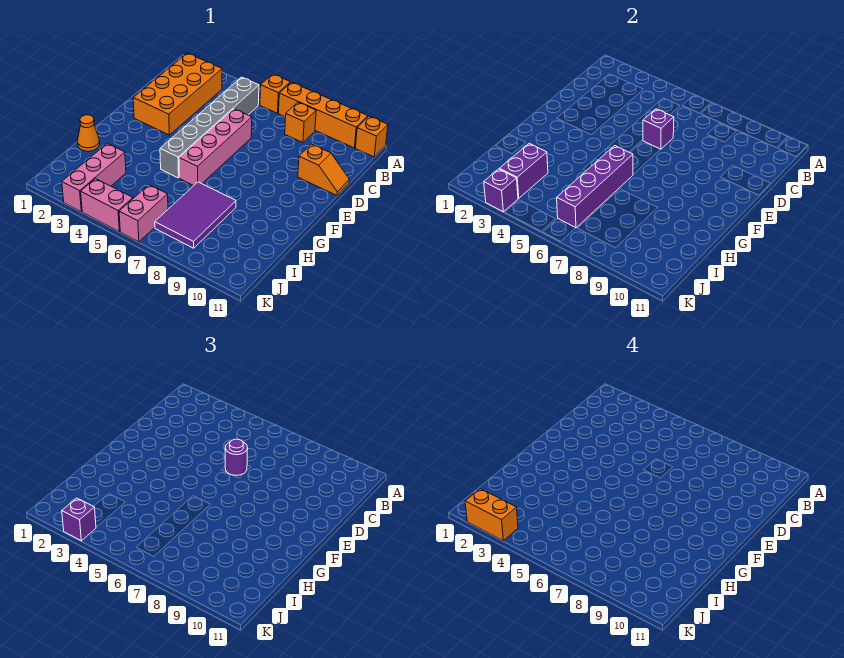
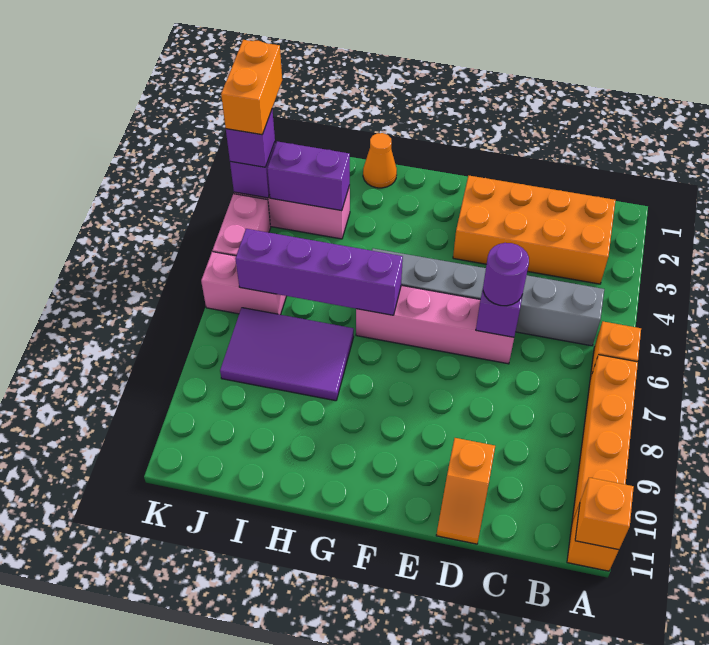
orange brick B8 level 1 -> orange brick A11 level 2

